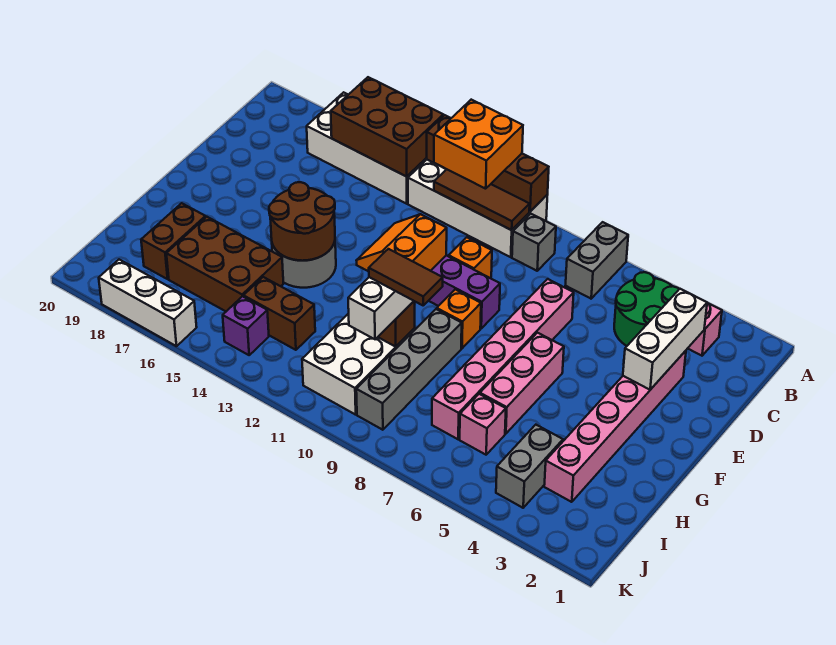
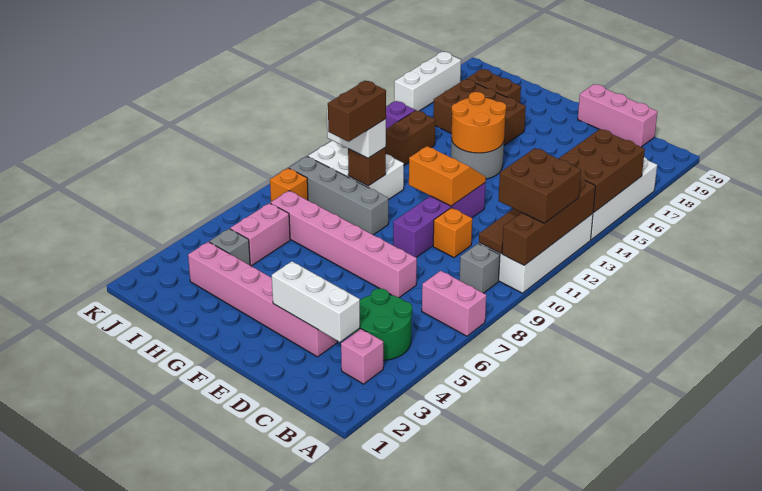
grey brick A7:B7 level 1 -> pink brick A7:B7 level 1
orange brick A11:B12 level 3 -> brown brick A11:B12 level 3
pink brick F6:H6 level 1 -> pink brick C20:E20 level 1
orange brick F9 level 1 -> orange brick J8 level 1
brown round brick F14:G15 level 2 -> orange round brick F14:G15 level 2
brown tile H9:H10 level 4 -> brown brick H9:H10 level 4
brown brick H15:I17 level 1 -> brown brick G16:I17 level 1
grey brick I4:J4 level 1 -> grey brick I4 level 1
pink brick I6 level 1 -> pink brick I5:I6 level 1

